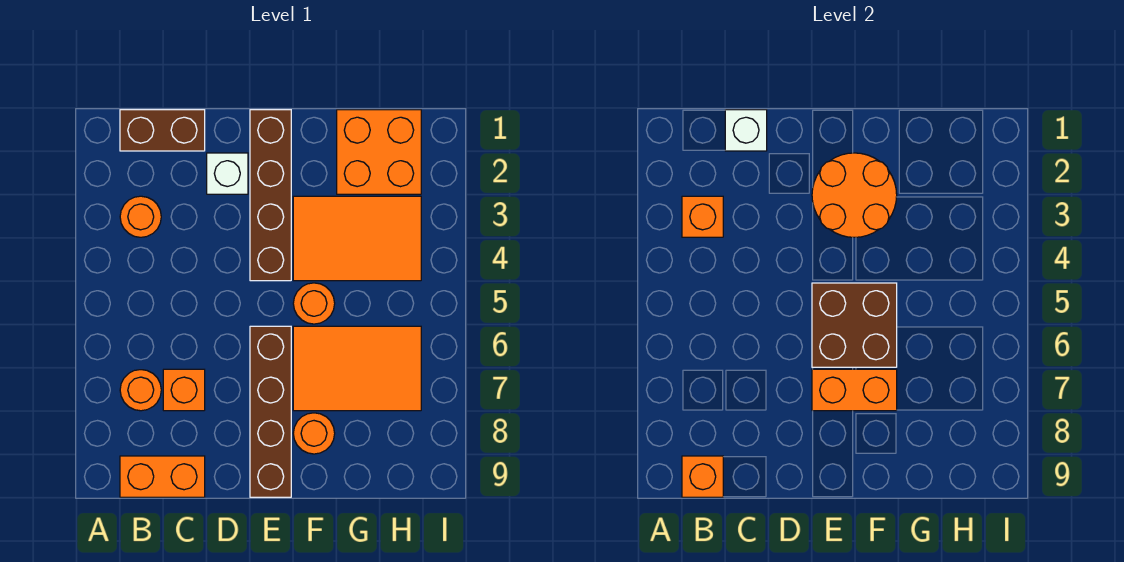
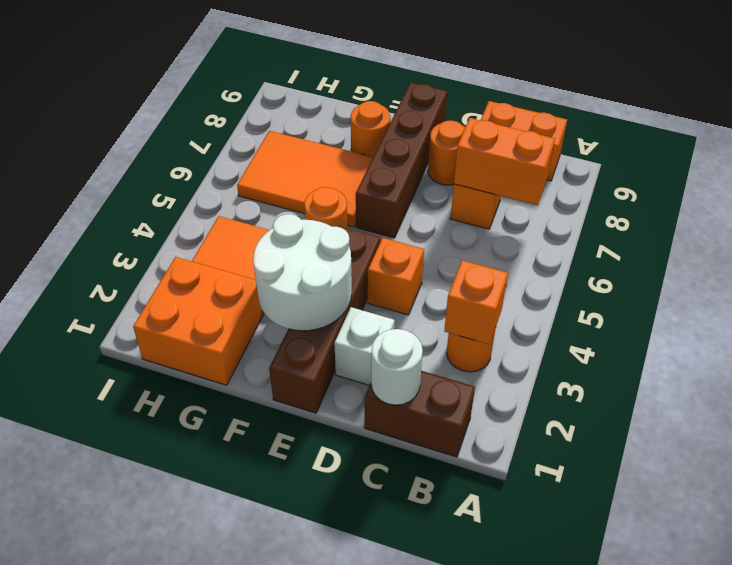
orange round brick B7 level 1 -> orange round brick D8 level 1
orange brick B9 level 2 -> orange brick D4 level 1
white brick C1 level 2 -> white round brick C1 level 2
orange round brick E2:F3 level 2 -> white round brick E2:F3 level 2
brown brick E5:F6 level 2 -> none
orange brick E7:F7 level 2 -> orange brick B7:C7 level 2

